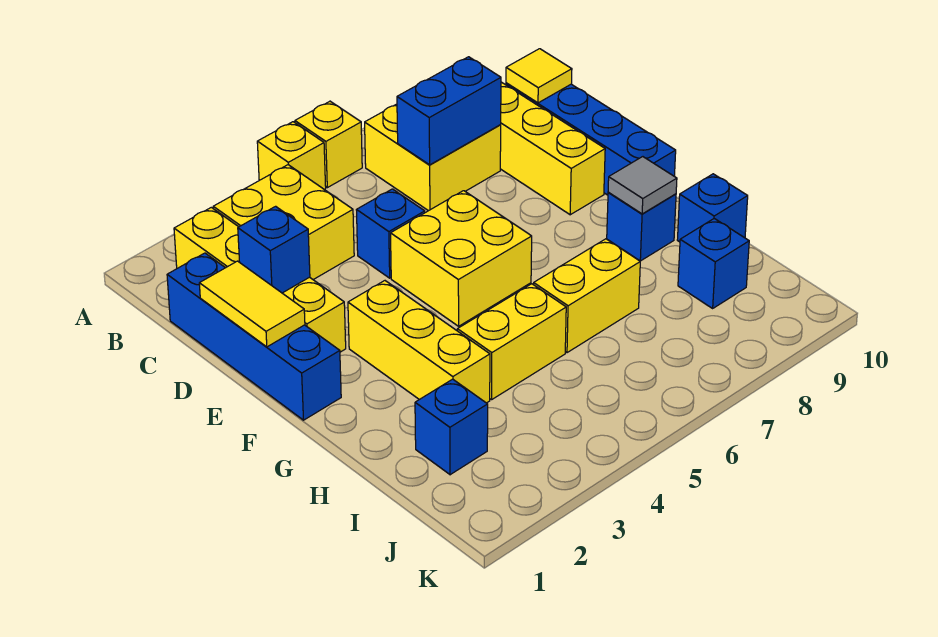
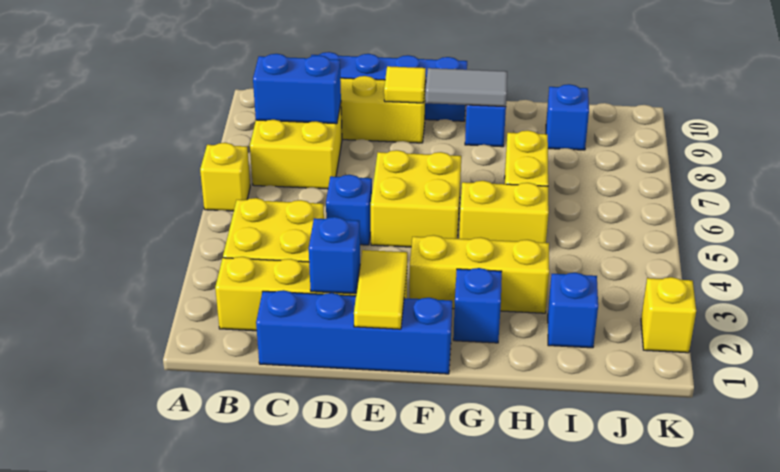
yellow brick A5 level 1 -> yellow brick K2 level 1
blue brick C7:C8 level 2 -> blue brick B8:C8 level 2
yellow tile C10 level 2 -> yellow tile E9 level 2
yellow tile D1:E1 level 2 -> yellow tile E1:E2 level 2
grey tile G9 level 2 -> grey tile F9:G9 level 2
yellow brick H4:H5 level 1 -> yellow brick G5:H5 level 1
blue brick H10 level 1 -> blue brick G2 level 1

